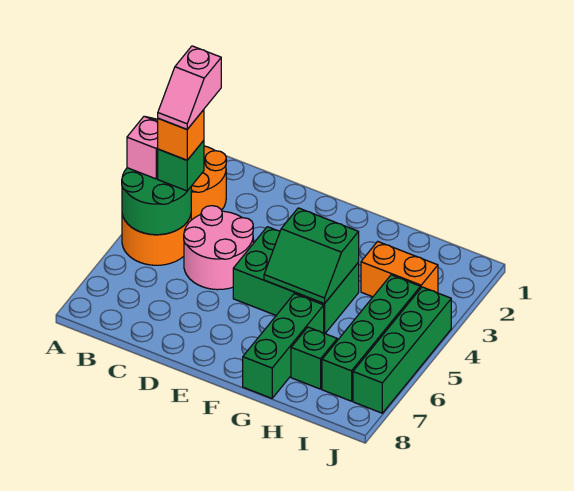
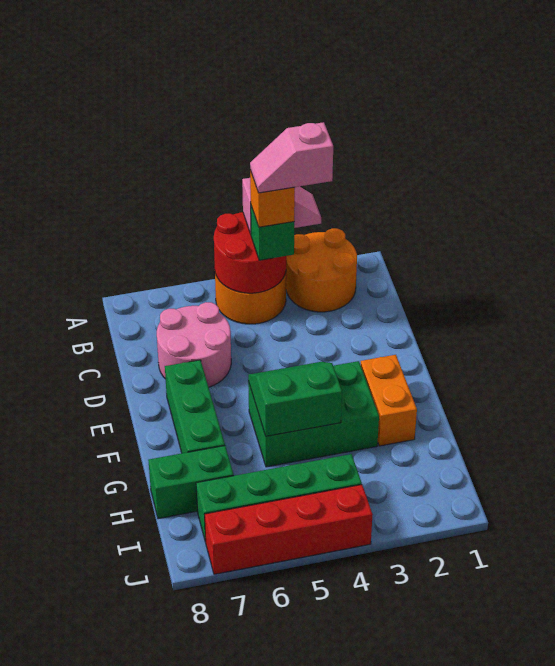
green round brick A4:B5 level 2 -> red round brick A4:B5 level 2
pink round brick C4:D5 level 1 -> pink round brick C6:D7 level 1
green brick E4:G5 level 1 -> green brick F3:G5 level 1
green slope F4:G5 level 2 top 4 -> green slope F4:G5 level 2 top G
green brick G6:G8 level 1 -> green brick E7:G7 level 1
orange brick H3:I3 level 1 -> orange brick F2:G2 level 1
green brick H7 level 1 -> green brick H7:H8 level 1
green brick J4:J7 level 1 -> red brick J4:J7 level 1

